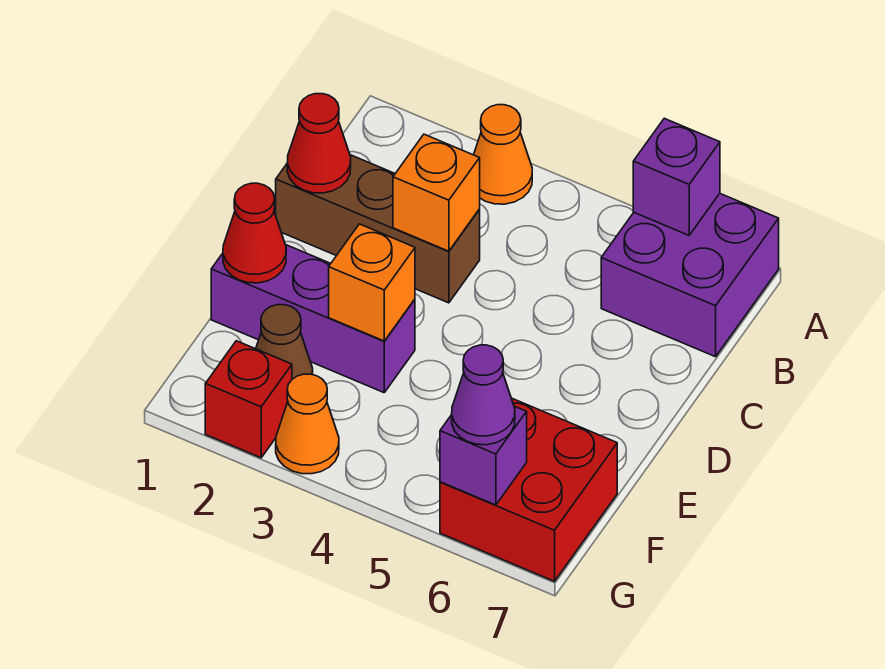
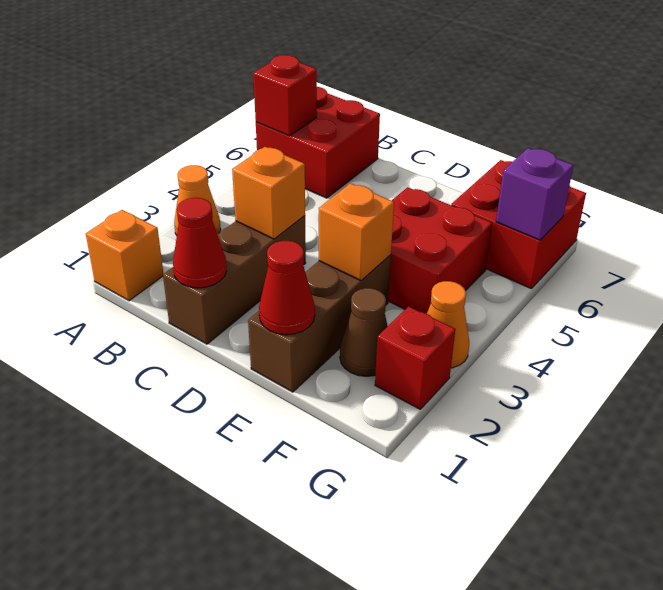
none -> orange brick A1 level 1
purple brick A6:B7 level 1 -> red brick A6:B7 level 1
purple brick A6 level 2 -> red brick A6 level 2
purple brick E1:E3 level 1 -> brown brick E1:E3 level 1
none -> red brick E4:F5 level 1
purple cone G6 level 3 -> none

